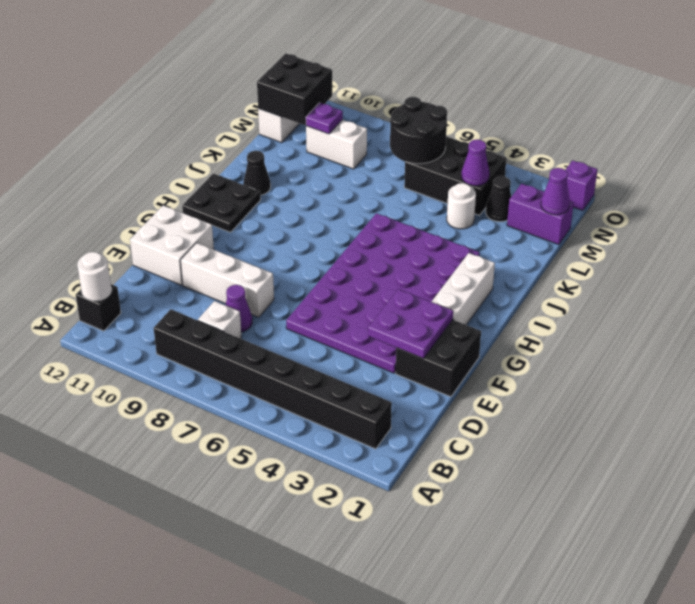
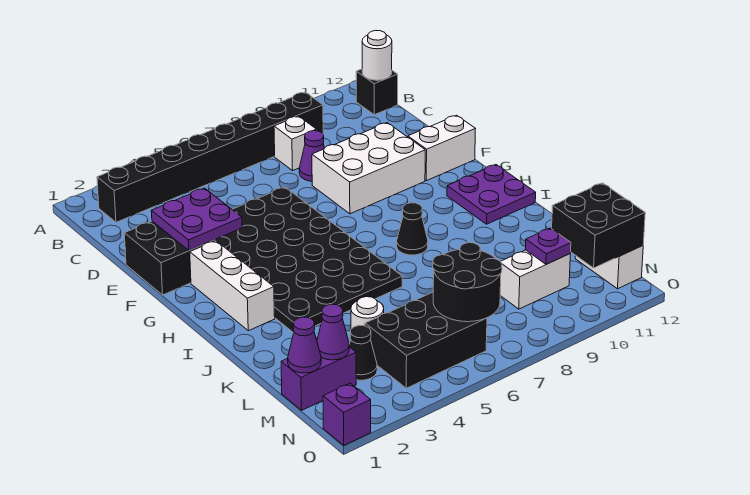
purple plate E3:J6 level 1 -> black plate E3:J6 level 1
white brick E8:E10 level 1 -> white brick E8:F10 level 1
white brick E11:F12 level 1 -> white brick F11:F12 level 1
black plate H11:I12 level 1 -> purple plate H11:I12 level 1
black cone J11 level 1 -> black cone I8 level 1
purple cone M4 level 2 -> purple cone M2 level 2

